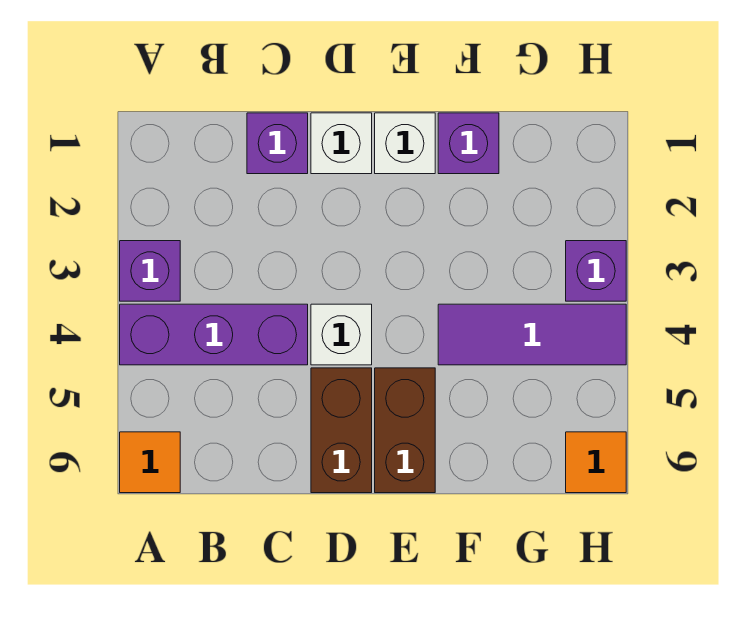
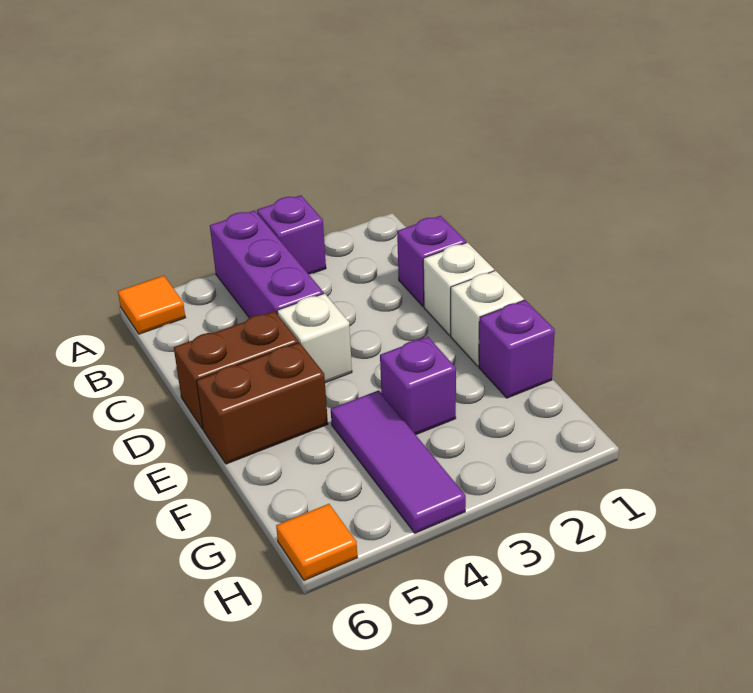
purple brick H3 level 1 -> purple brick F3 level 1

